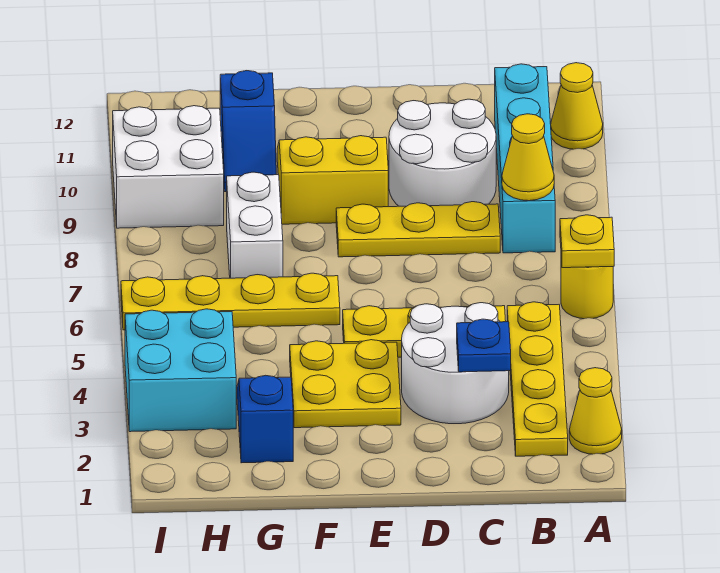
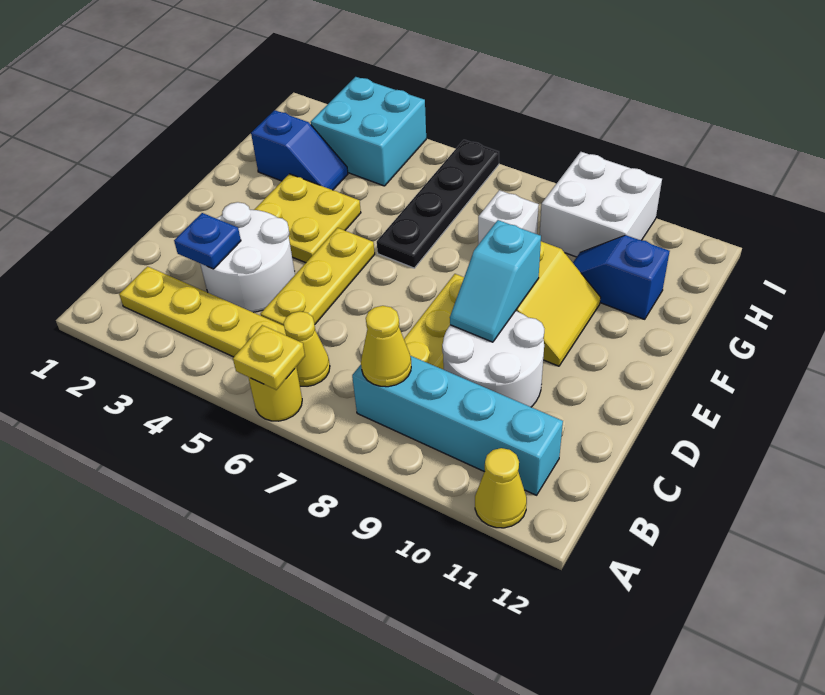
yellow cone A2 level 1 -> yellow cone B6 level 1
none -> cyan slope D9:E9 level 2 top E
yellow plate F6:I6 level 1 -> black plate F6:I6 level 1
white brick G7:G8 level 1 -> white brick G8 level 1

